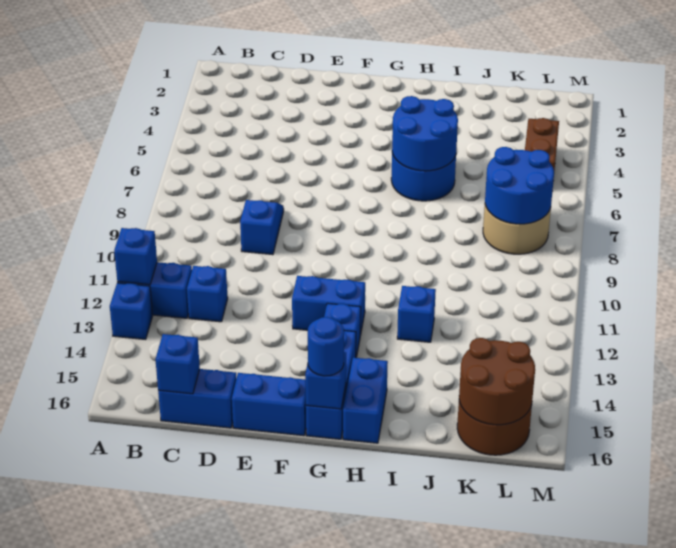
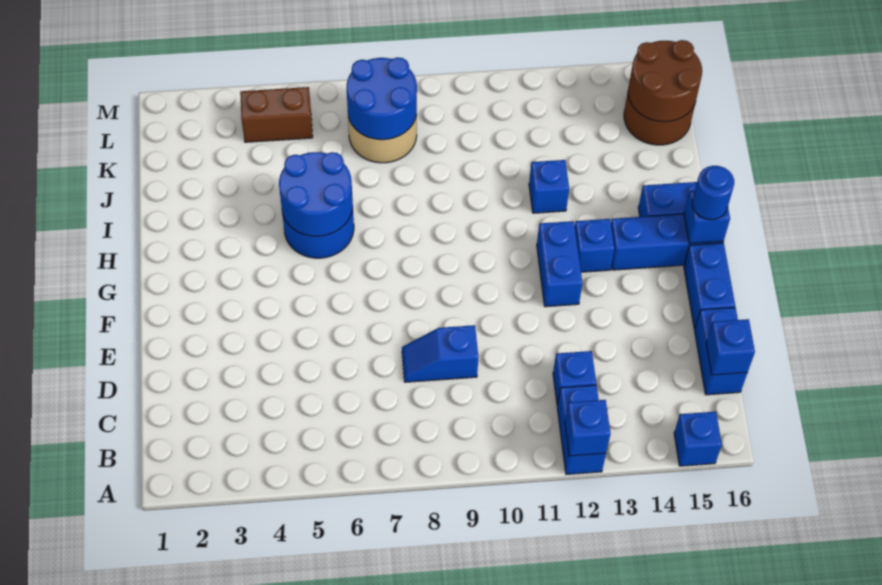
blue brick A13 level 1 -> blue brick A15 level 1

